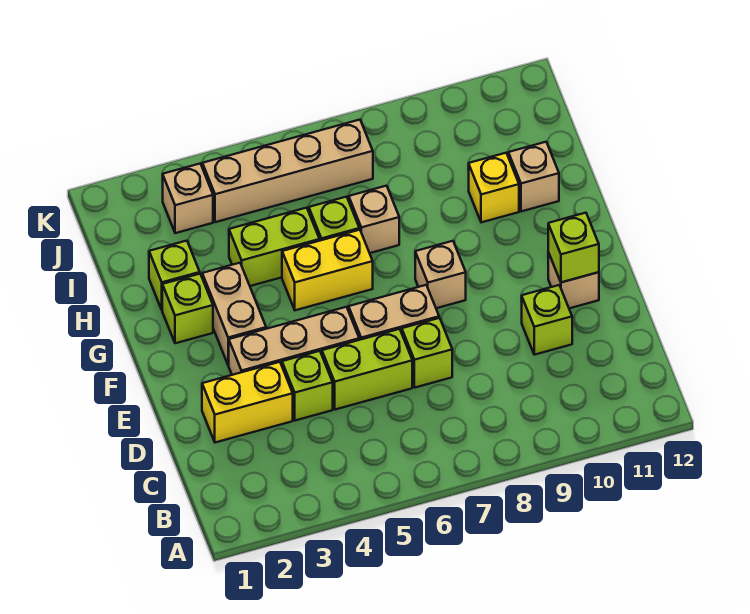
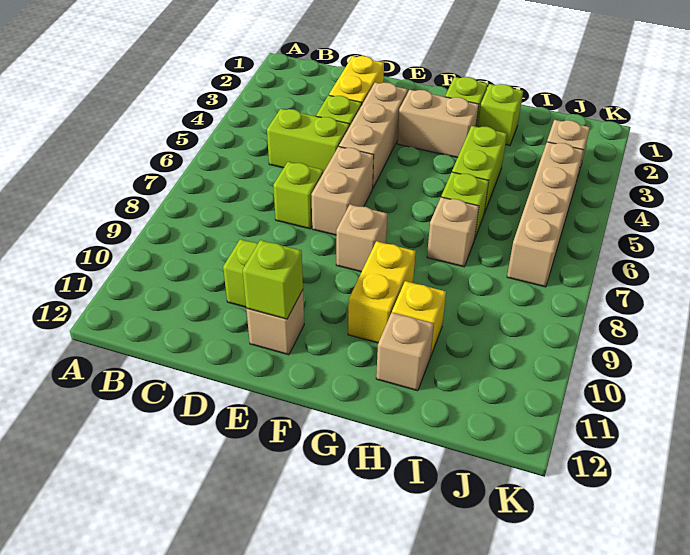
lime brick D5:D6 level 1 -> lime brick C5:D5 level 1
yellow brick G5:G6 level 1 -> yellow brick G9:G10 level 1

